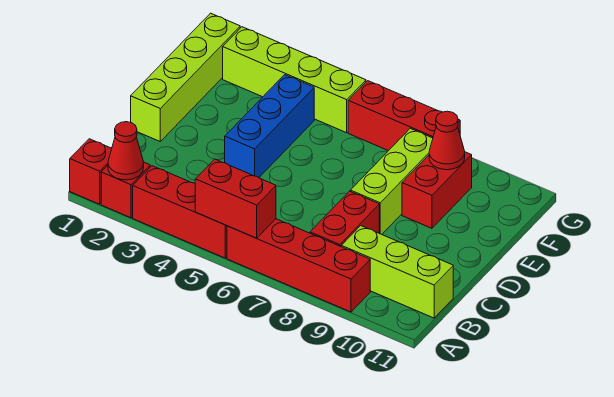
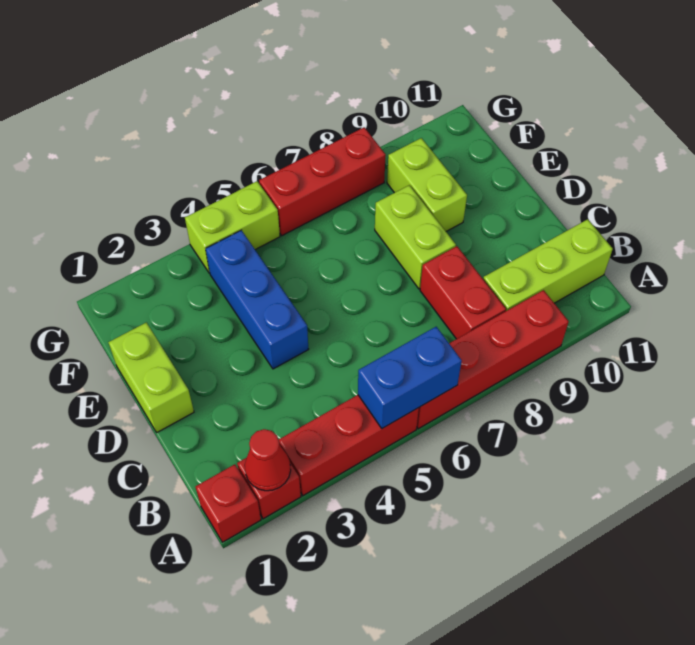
red brick A5:A6 level 2 -> blue brick A5:A6 level 2
lime brick D1:G1 level 1 -> lime brick D1:E1 level 1
lime brick D8:F8 level 1 -> lime brick D8:E8 level 1
red brick E9:F9 level 1 -> lime brick E9:F9 level 1
red cone F9 level 2 -> none
lime brick G2:G5 level 1 -> lime brick G4:G5 level 1

